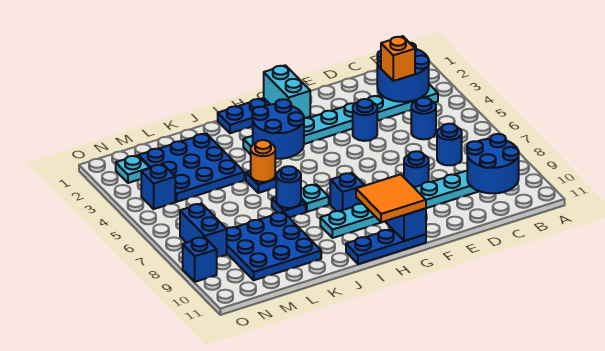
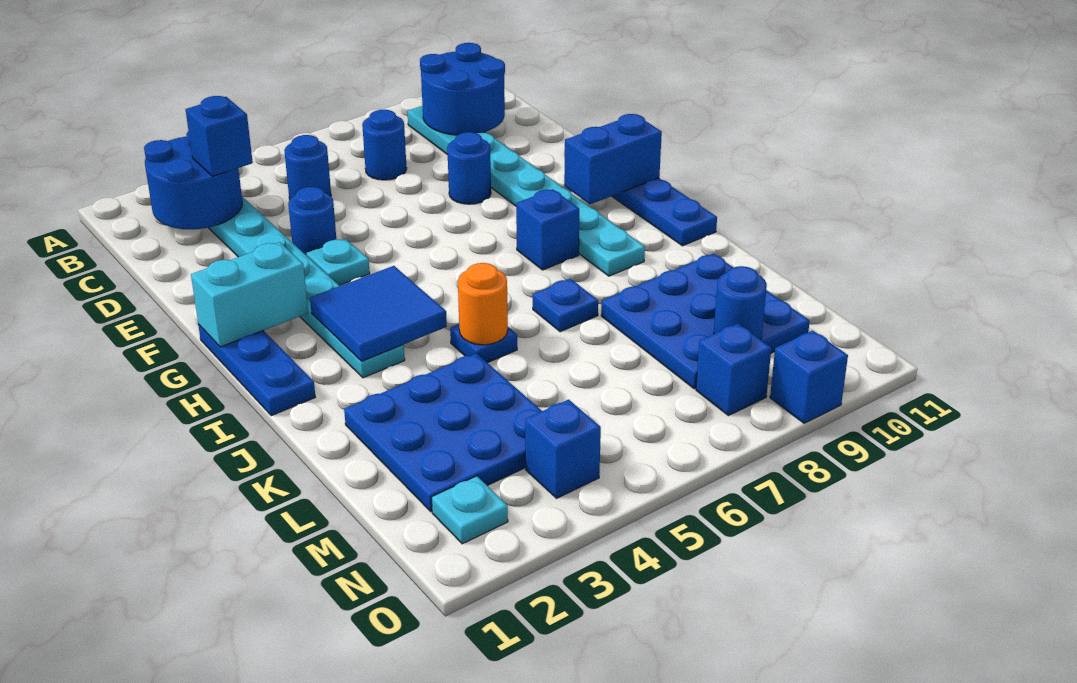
orange brick C3 level 3 -> blue brick C3 level 3
orange tile G10:H11 level 3 -> none
blue round brick H3:I4 level 2 -> blue tile H3:I4 level 2
cyan plate I7 level 1 -> cyan plate F4 level 1
blue round brick J7 level 2 -> blue round brick M9 level 2
blue brick N7:N8 level 1 -> blue brick N8 level 1

